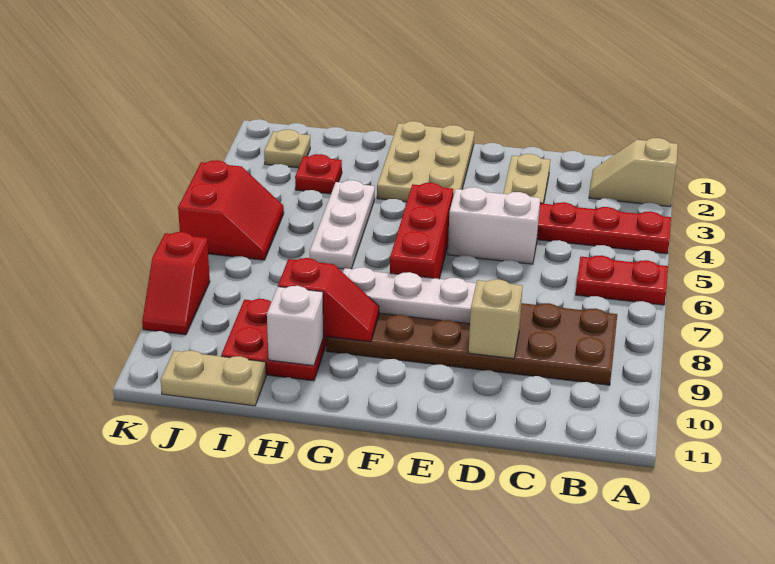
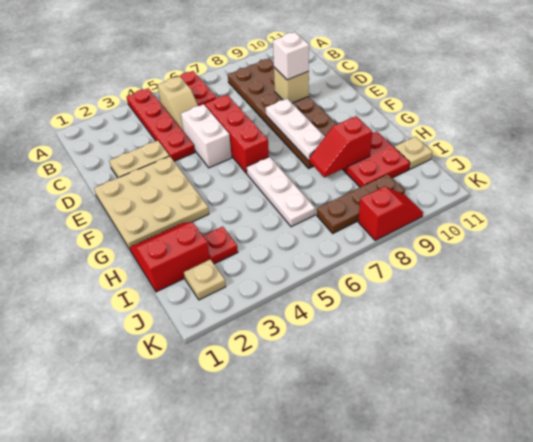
tan slope A2:B2 level 1 top A -> tan slope B5:C5 level 1 top B
tan plate F1:G3 level 1 -> tan plate E1:G3 level 1
red brick F5:F7 level 1 -> red brick D6:F6 level 1
red slope G9:H9 level 2 top H -> red slope H8:H9 level 2 top 9
white plate H4:H6 level 1 -> white plate G6:I6 level 1
white brick H10 level 2 -> white brick D9 level 3
tan plate I11:J11 level 1 -> tan plate I11 level 1
red slope J5:K6 level 1 top K -> red slope H1:I2 level 1 top I
none -> brown plate J7:J9 level 1

